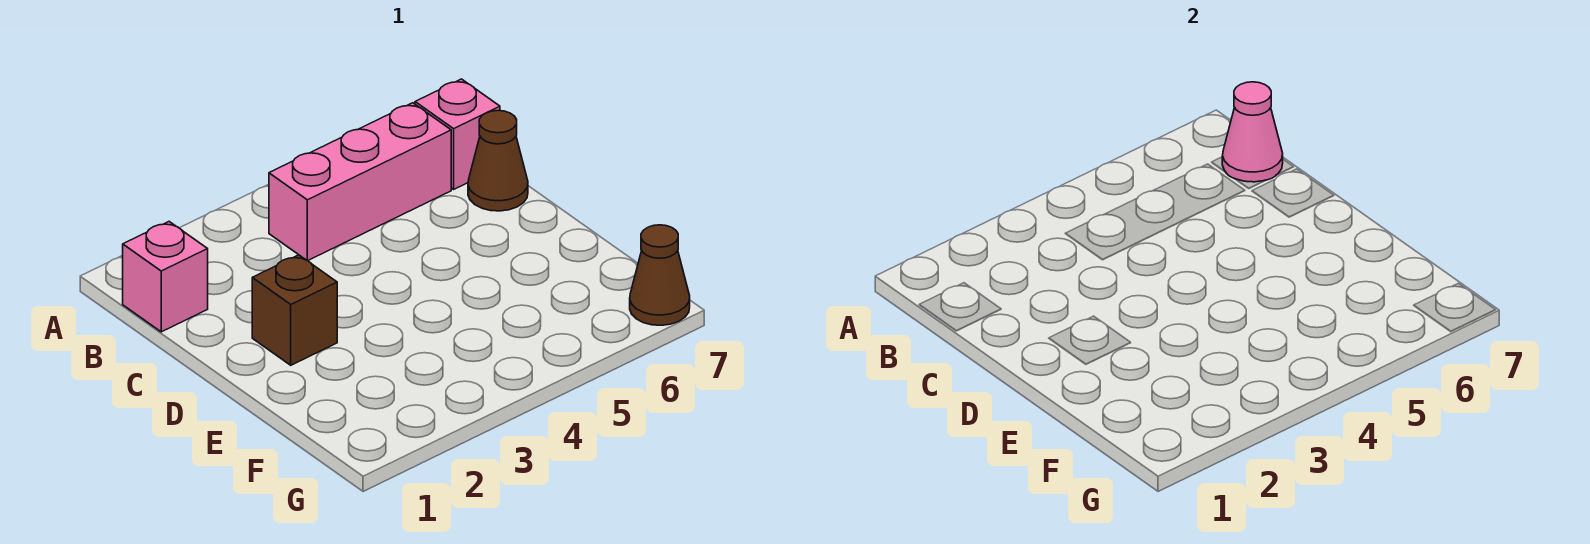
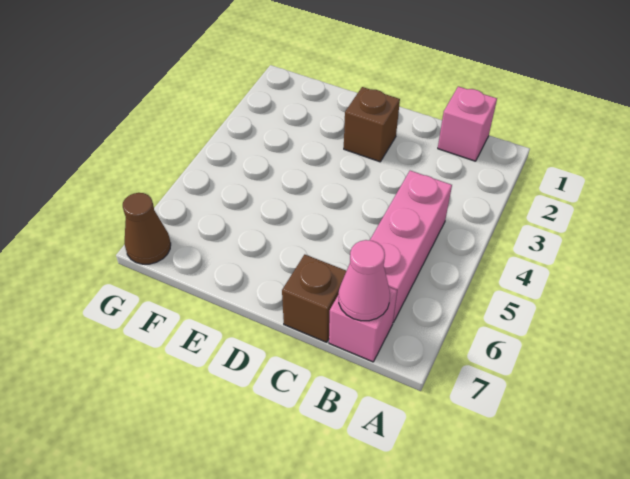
brown cone C7 level 1 -> brown brick C7 level 1

